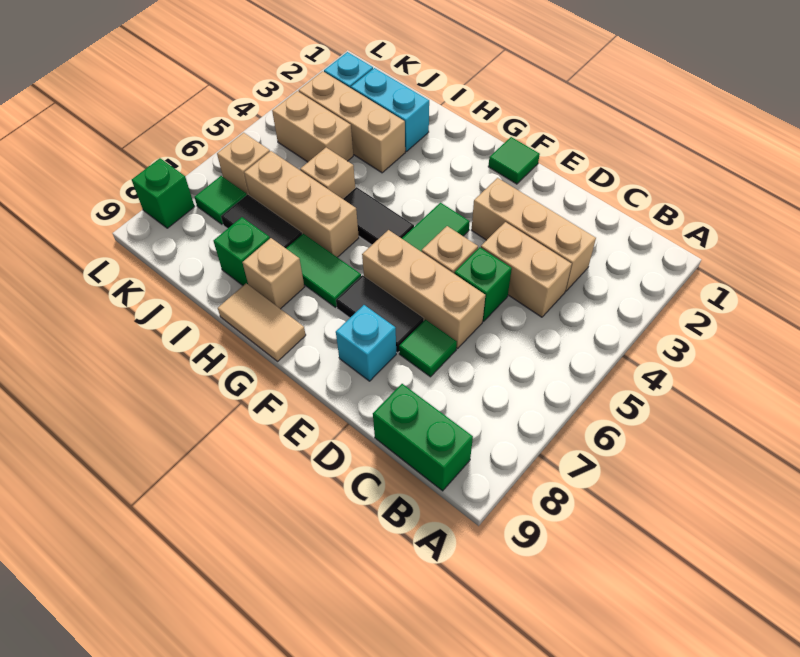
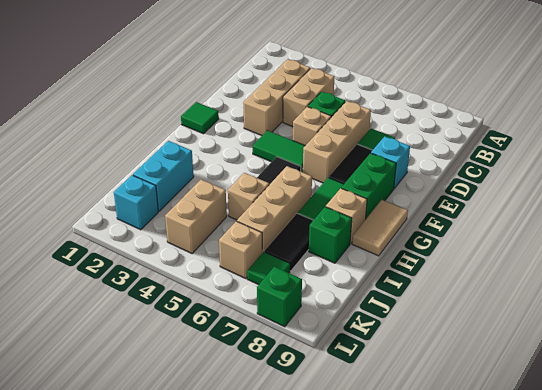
green brick B9:C9 level 1 -> green brick F8:G8 level 1
tan brick I3:K3 level 1 -> none

